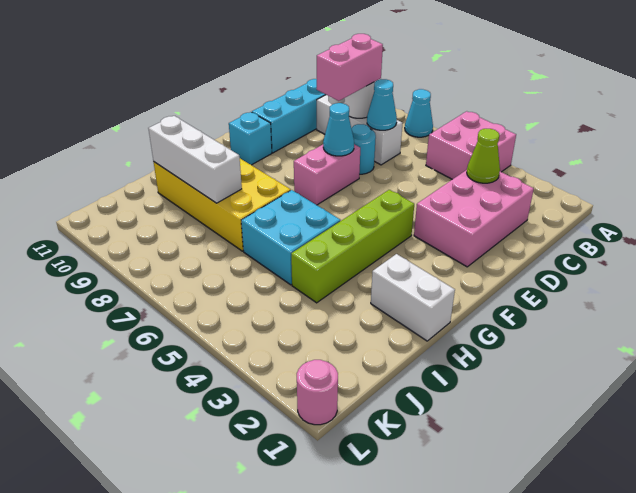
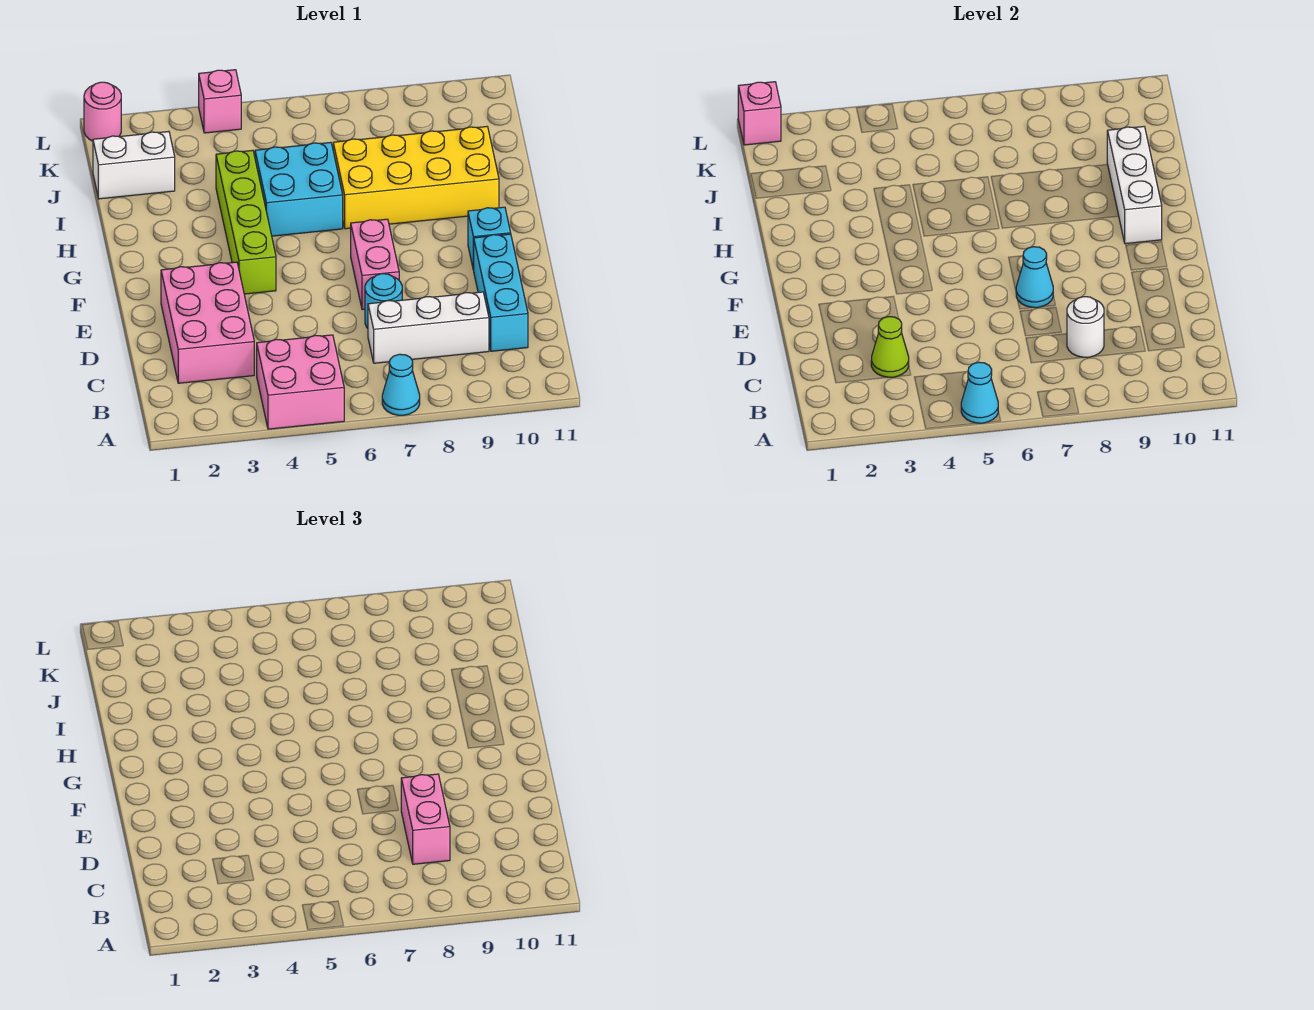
cyan cone C7 level 2 -> cyan cone A5 level 2
white brick H1:H2 level 1 -> white brick J1:J2 level 1
white brick I8:I10 level 2 -> white brick G10:I10 level 2
none -> pink brick L1 level 2
none -> pink brick L4 level 1

